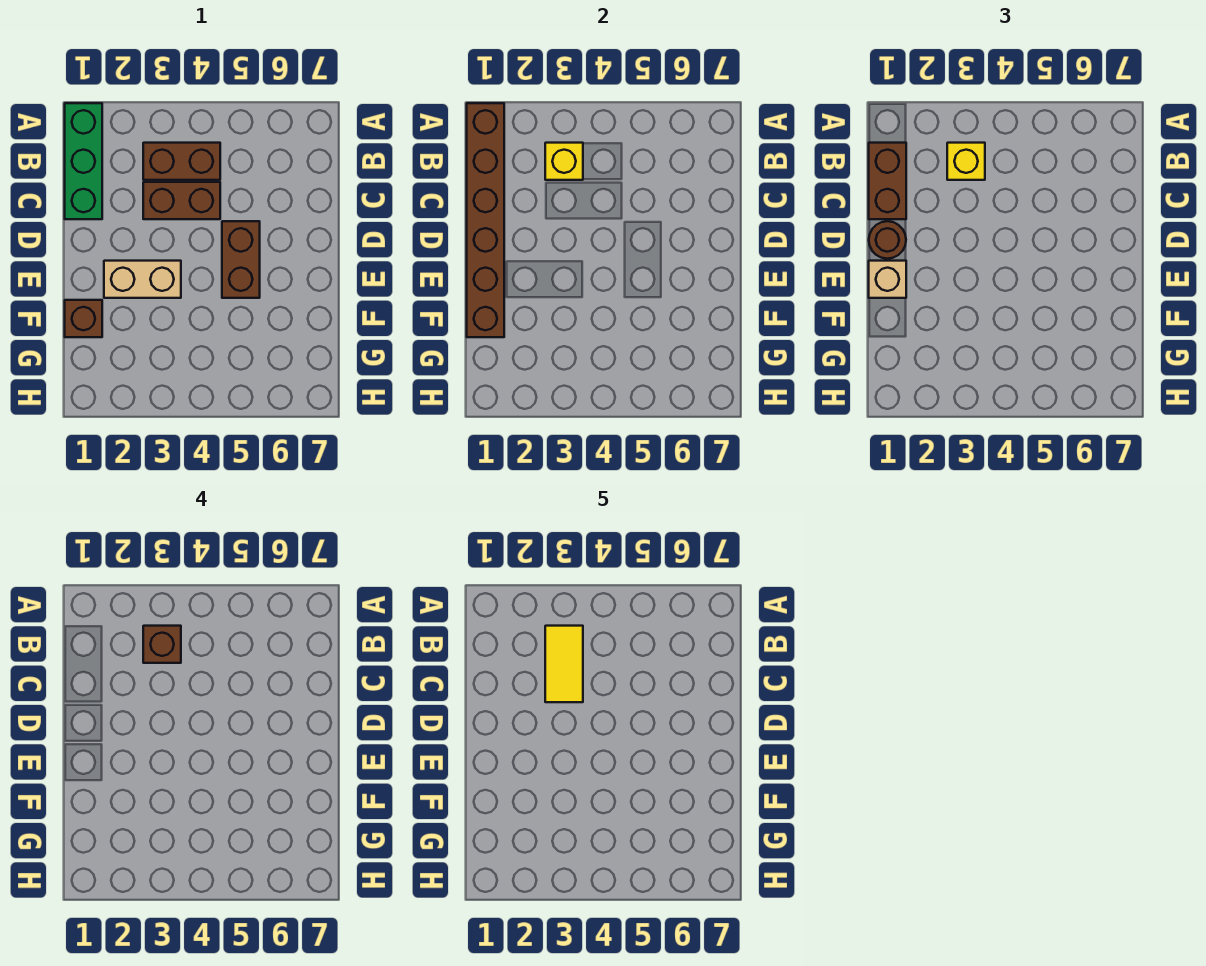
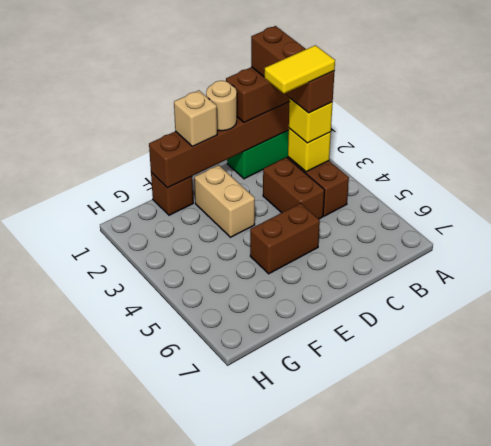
brown brick B3 level 4 -> brown brick B1:B3 level 4
brown round brick D1 level 3 -> tan round brick D1 level 3

